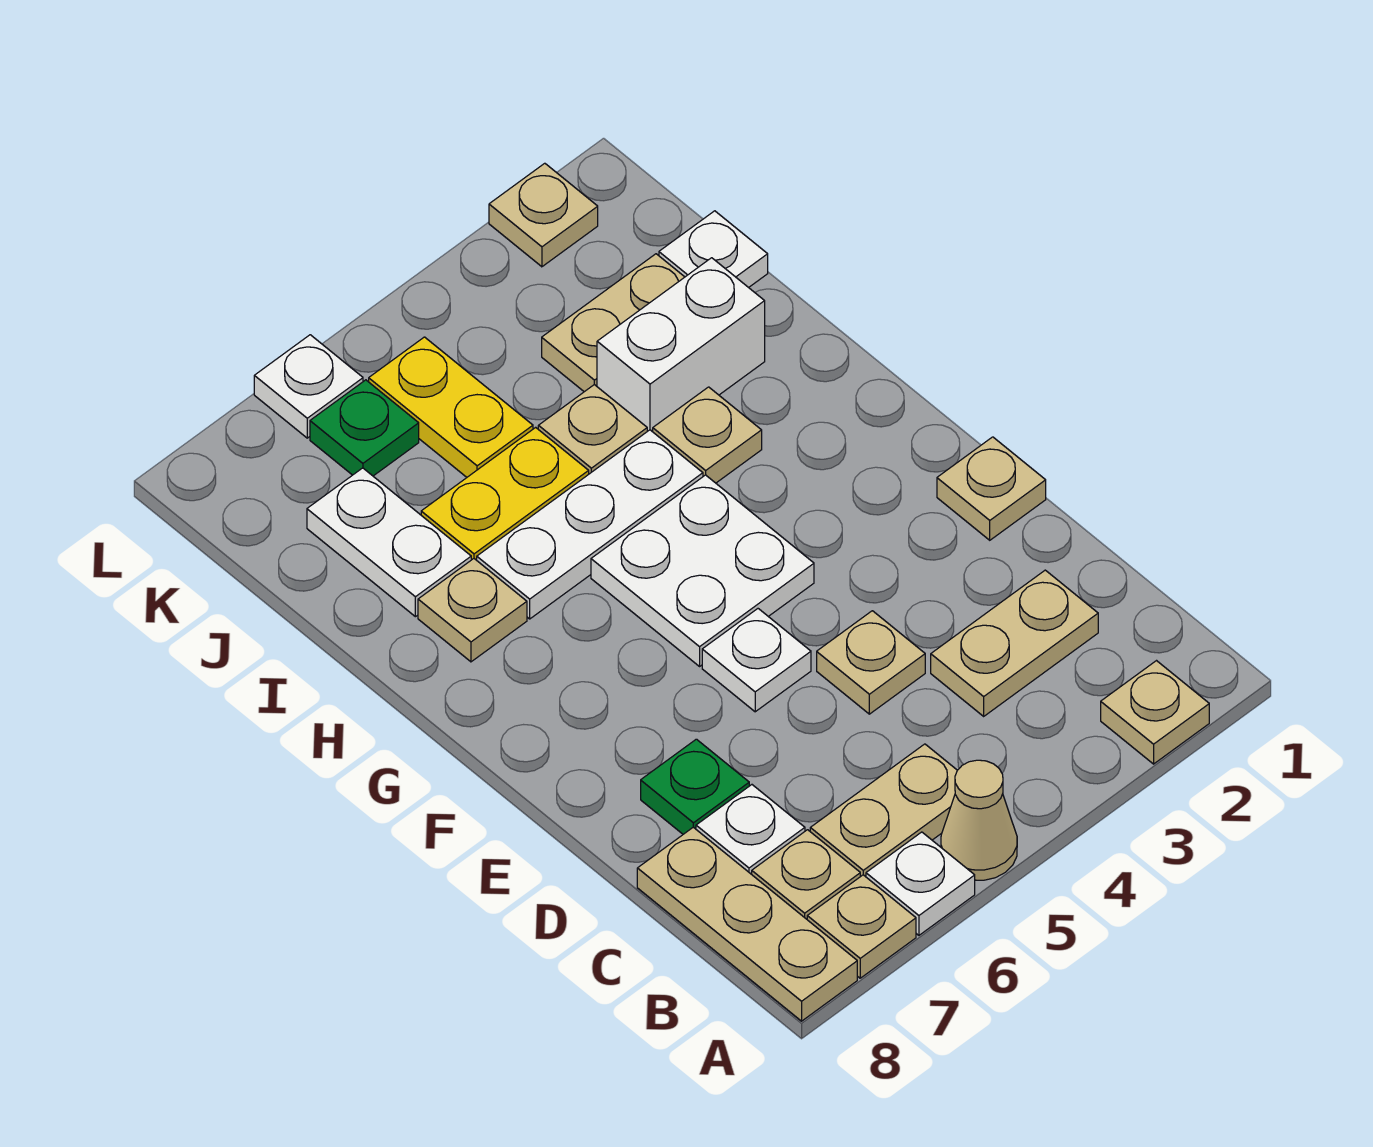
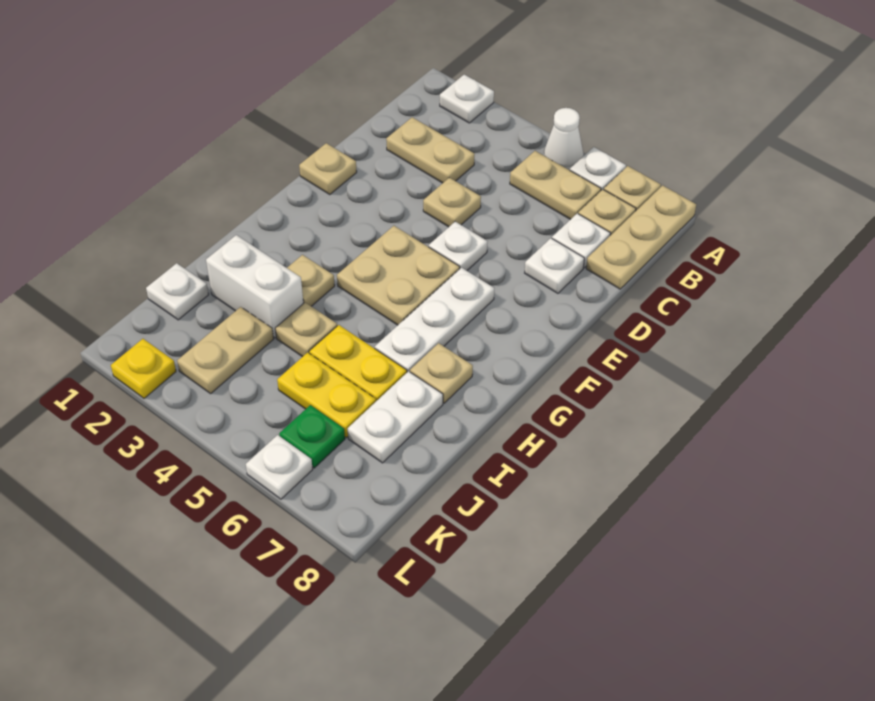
tan plate A2 level 1 -> white plate A2 level 1
tan cone A5 level 1 -> white cone A5 level 1
green plate D7 level 1 -> white plate D7 level 1
white plate F4:G5 level 1 -> tan plate F4:G5 level 1
white plate H4:H6 level 1 -> white plate F6:H6 level 1
tan plate J2:J3 level 1 -> tan plate J3:K3 level 1
yellow plate J5:K5 level 1 -> yellow plate J5:J6 level 1
tan plate L2 level 1 -> yellow plate L2 level 1

